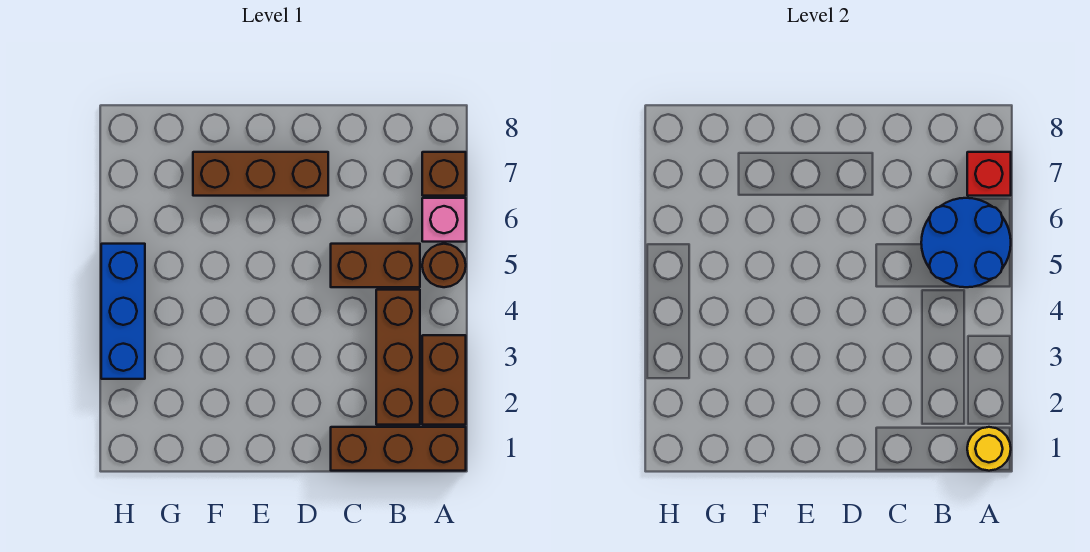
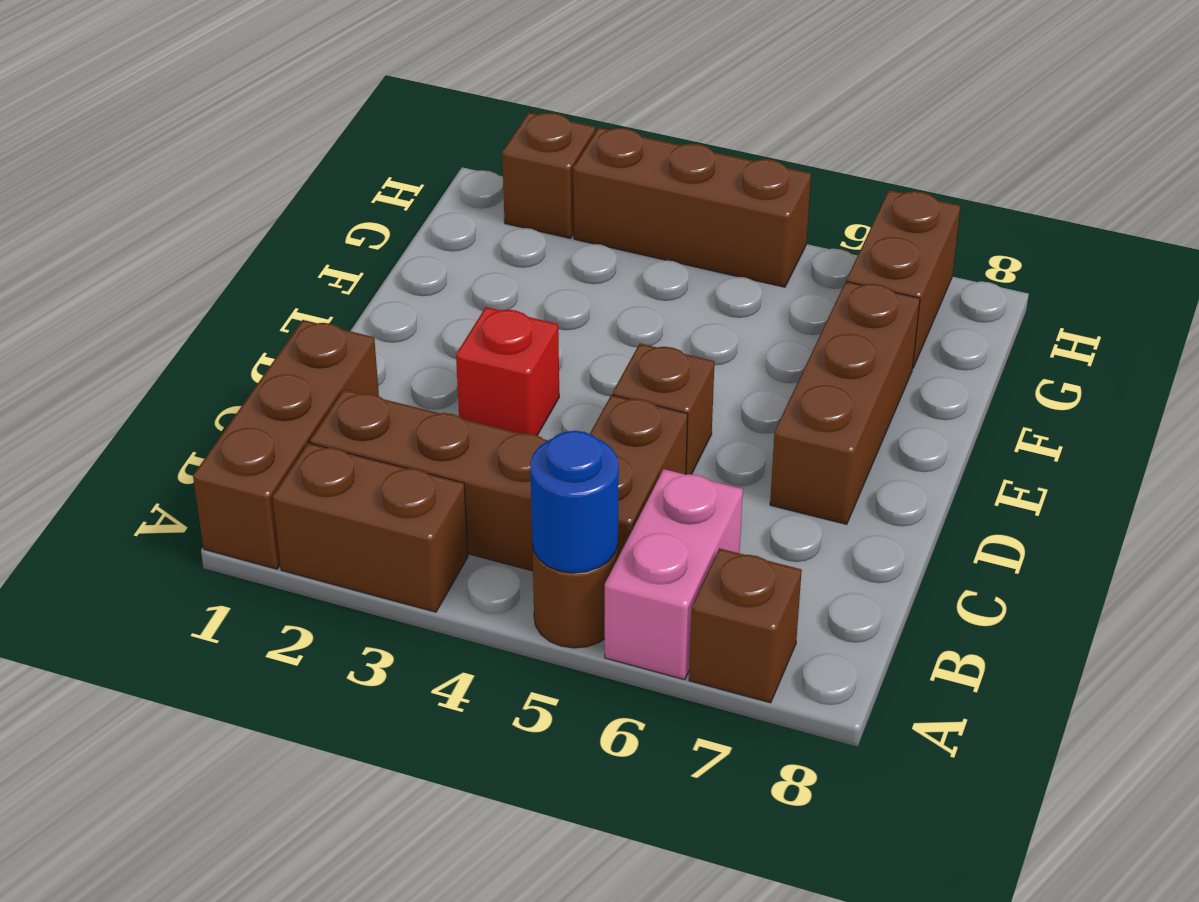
yellow round brick A1 level 2 -> none
blue round brick A5:B6 level 2 -> blue round brick A5 level 2
pink brick A6 level 1 -> pink brick A6:B6 level 1
red brick A7 level 2 -> red brick D3 level 1
none -> brown brick D5 level 1
none -> brown brick G7:H7 level 1
none -> brown brick H2 level 1
blue brick H3:H5 level 1 -> brown brick H3:H5 level 1

